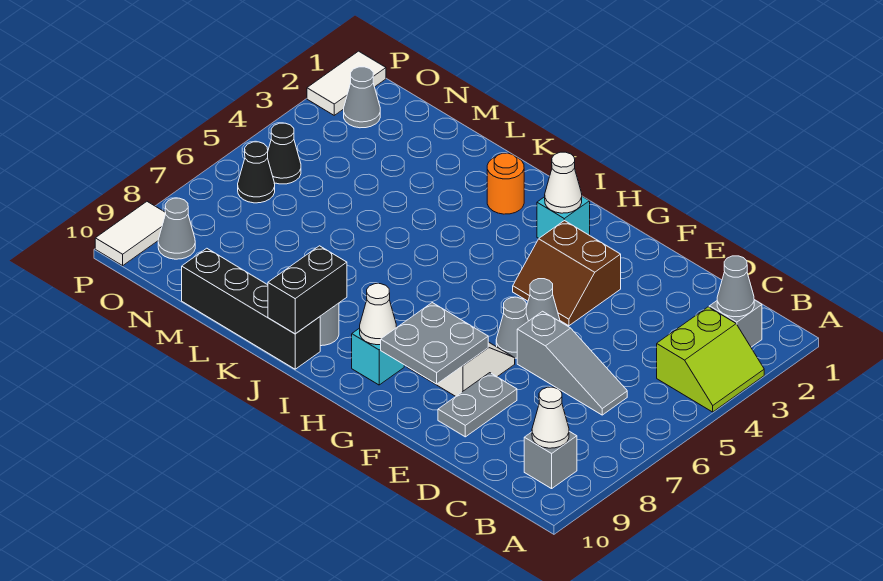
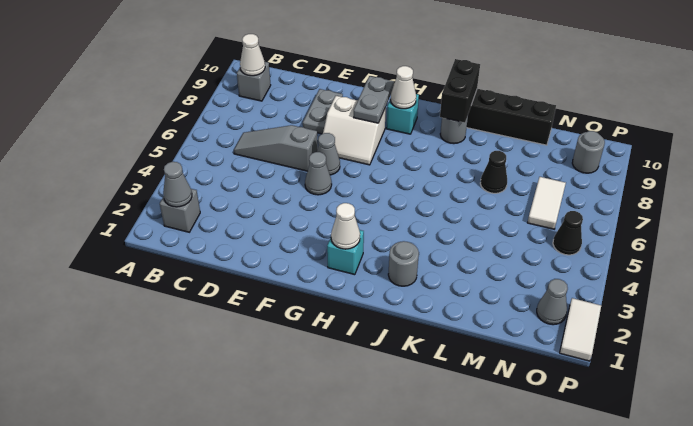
lime slope A3:B4 level 1 top B -> none
brown slope F3:G4 level 1 top 3 -> none
grey plate F8:G9 level 2 -> grey plate G8:G9 level 2
orange round brick J2 level 1 -> grey round brick J2 level 1
black cone O6 level 1 -> black cone L7 level 1
grey cone O9 level 1 -> grey round brick O9 level 1
white tile P9:P10 level 1 -> white tile N6:N7 level 1

